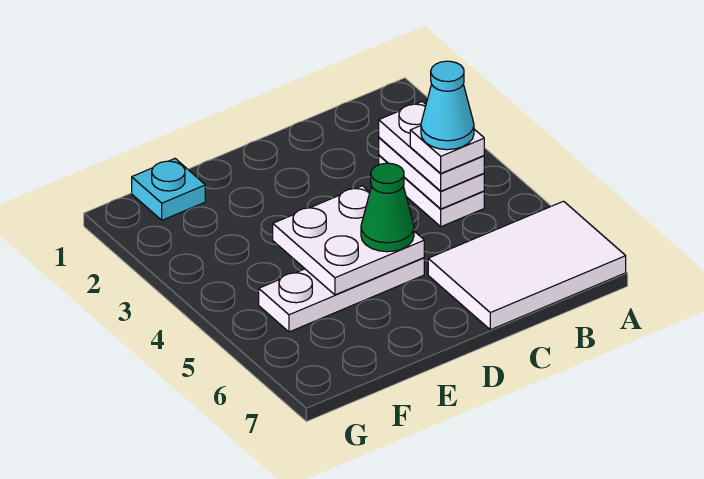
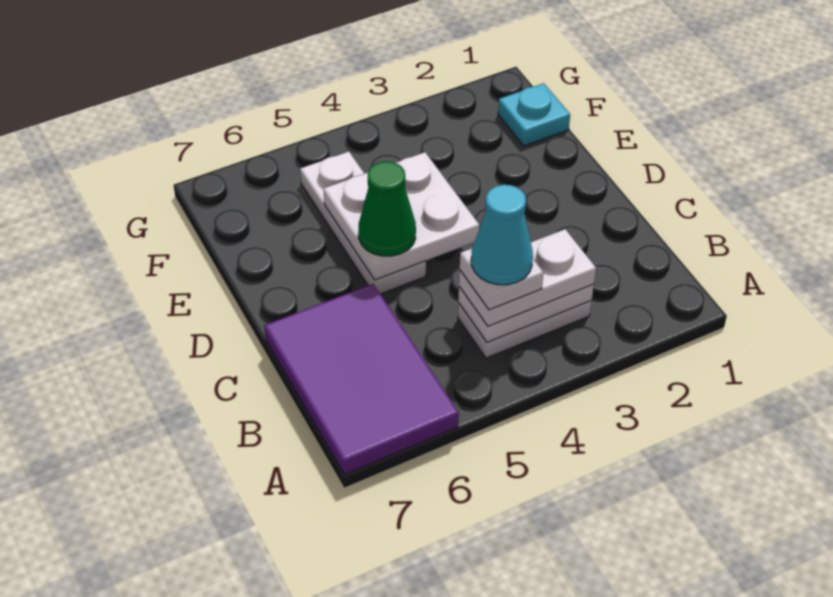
white tile A6:C7 level 1 -> purple tile A6:C7 level 1

